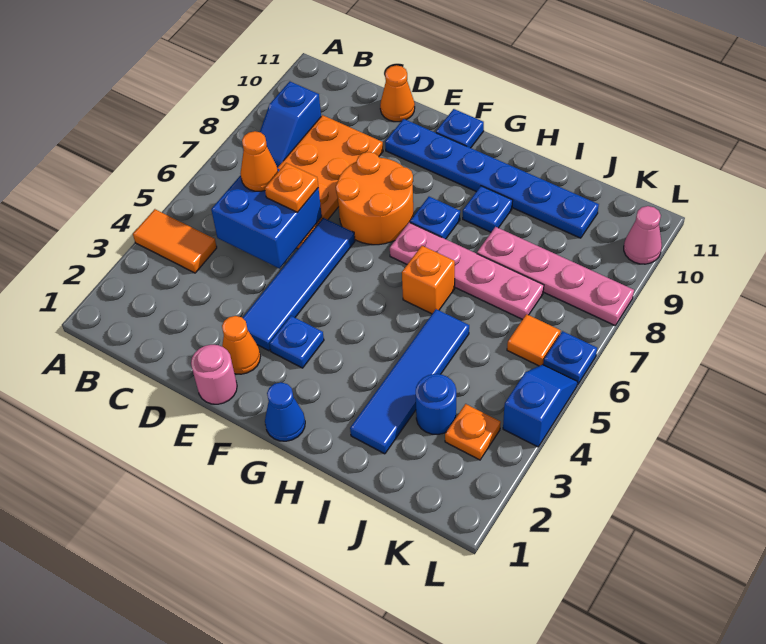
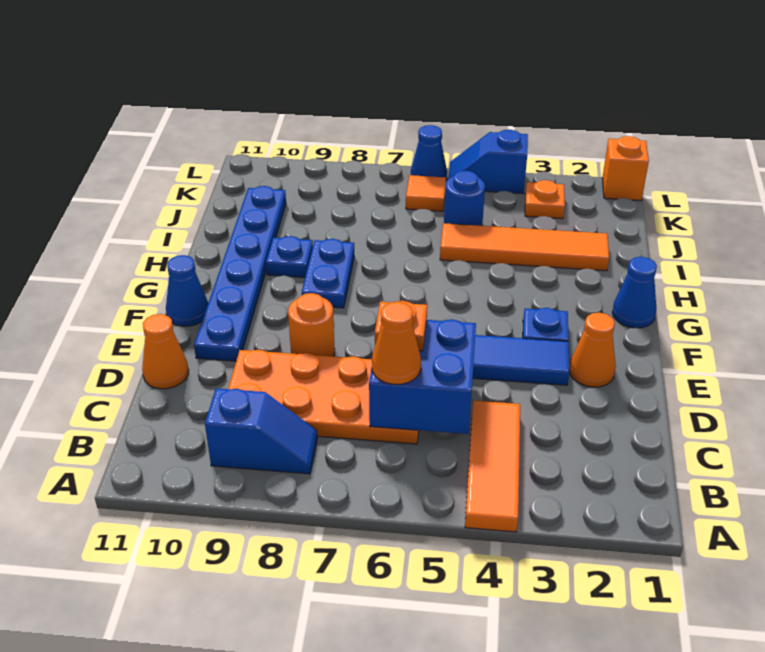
orange tile A4:B4 level 1 -> orange tile A4:C4 level 1
pink round brick E1 level 1 -> none
orange round brick E7:F8 level 1 -> orange round brick E8 level 1
blue plate F11 level 1 -> blue cone F11 level 1
pink plate G7:J7 level 1 -> none
blue plate G8 level 1 -> blue plate G8:H8 level 1
orange brick H6 level 1 -> orange brick L1 level 1
blue tile I2:I5 level 1 -> orange tile I2:I5 level 1
pink plate I8:L8 level 1 -> none
blue round brick J3 level 1 -> blue round brick J5 level 1
blue plate L6 level 1 -> blue cone L6 level 1
pink cone L10 level 1 -> none

